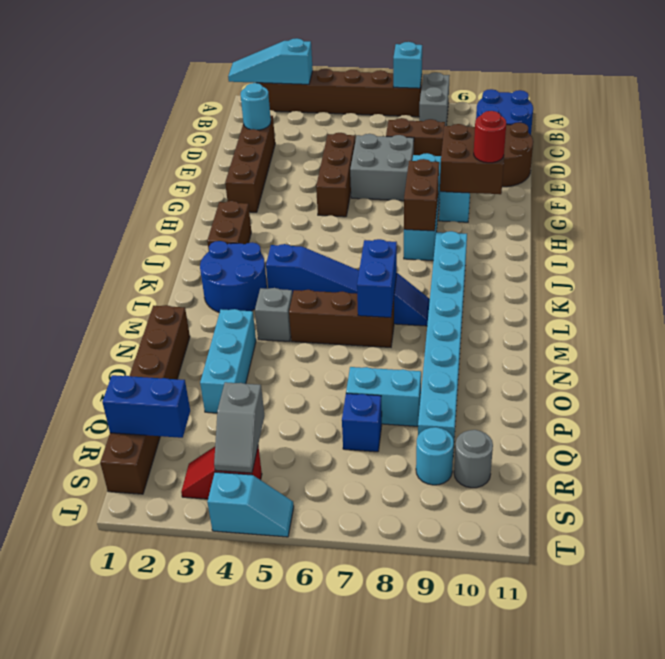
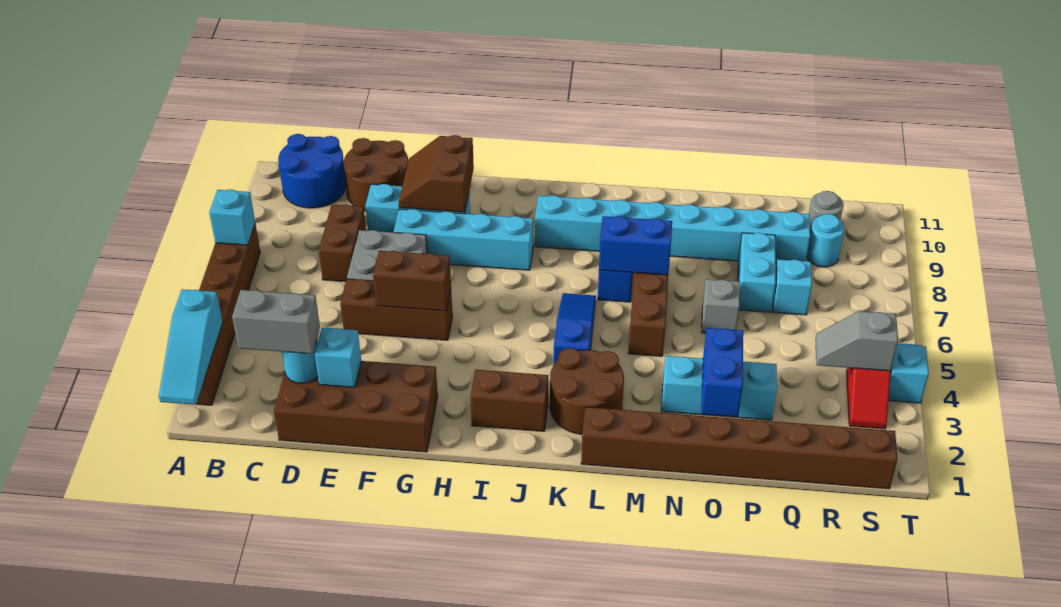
grey brick A8:B8 level 1 -> grey brick C2:D2 level 3
brown brick D2:G2 level 1 -> brown brick D1:G2 level 1
none -> cyan brick E2 level 2
brown brick F9:G10 level 2 -> brown slope F9:G10 level 2 top G
red round brick G10 level 3 -> none
brown brick H8:I8 level 2 -> brown brick F5:G5 level 2
blue round brick K2:L3 level 1 -> brown round brick K2:L3 level 1
grey brick M4 level 1 -> grey brick O6 level 1
brown brick N1:S1 level 1 -> brown brick L1:S1 level 1
blue brick Q7 level 1 -> cyan brick Q7 level 1
blue brick R1:R2 level 2 -> blue brick O2:O3 level 2
grey slope R4:S4 level 2 top R -> grey slope R4:S4 level 2 top S

